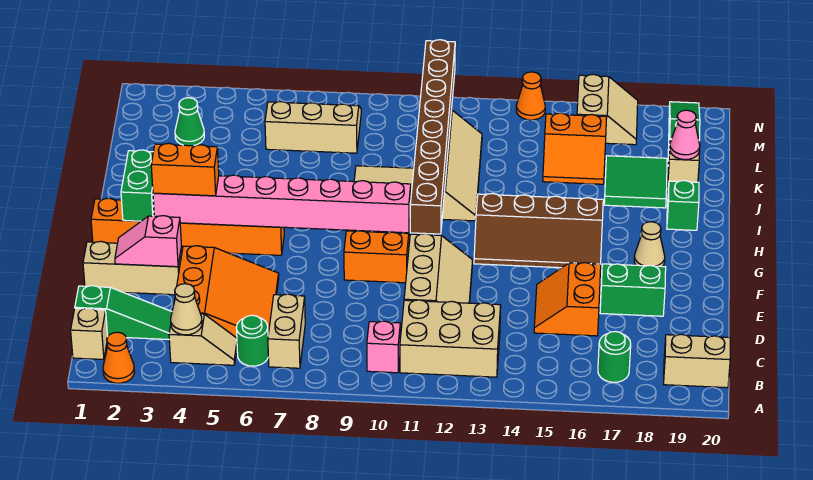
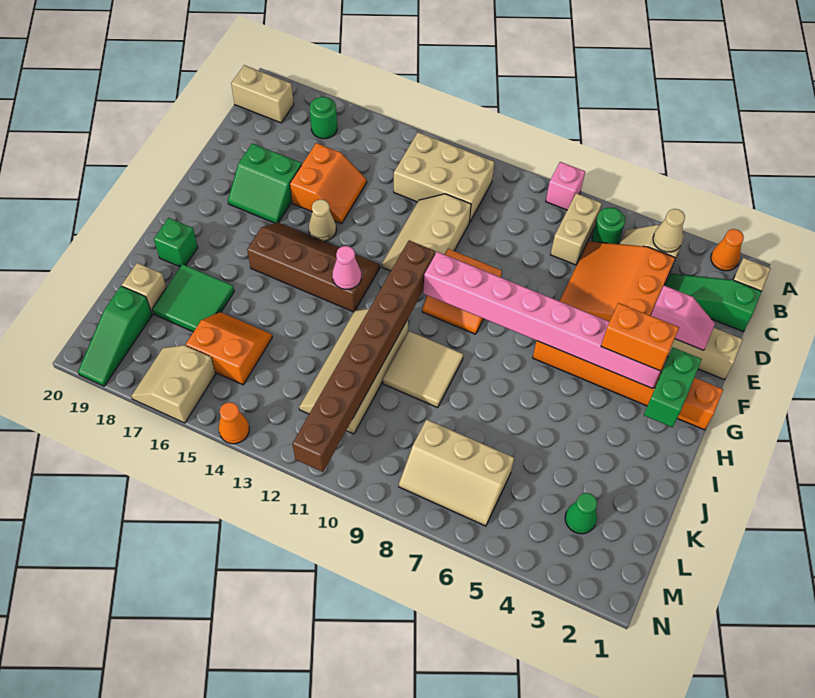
pink brick B10 level 1 -> pink brick A8 level 1
tan cone G18 level 1 -> tan cone F15 level 1
pink cone K19 level 2 -> pink cone H13 level 2

